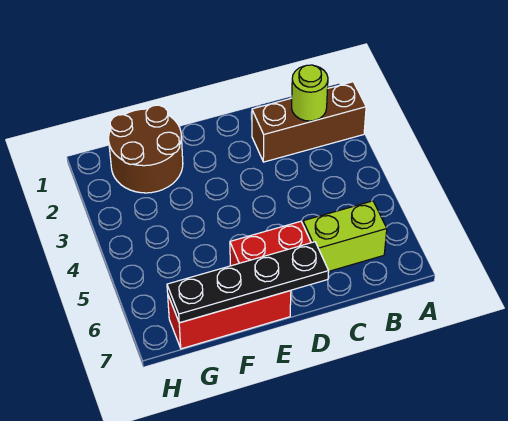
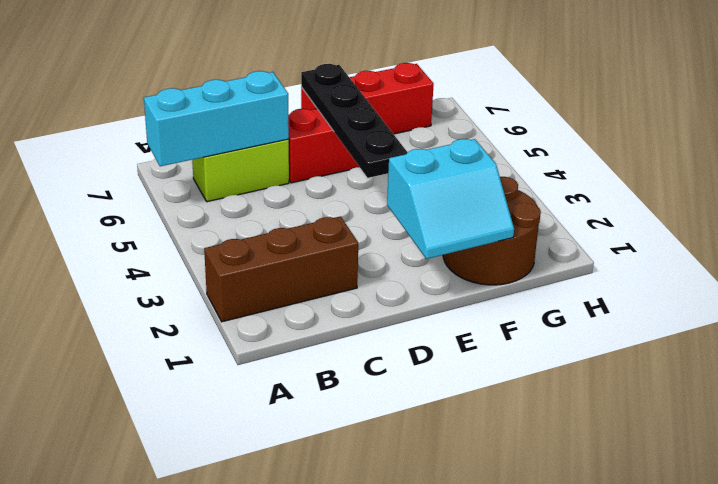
none -> cyan brick A6:C6 level 2
lime round brick B2 level 2 -> none
black plate D7:G7 level 2 -> black plate E4:E7 level 2
none -> cyan slope E1:F2 level 2 top 2

